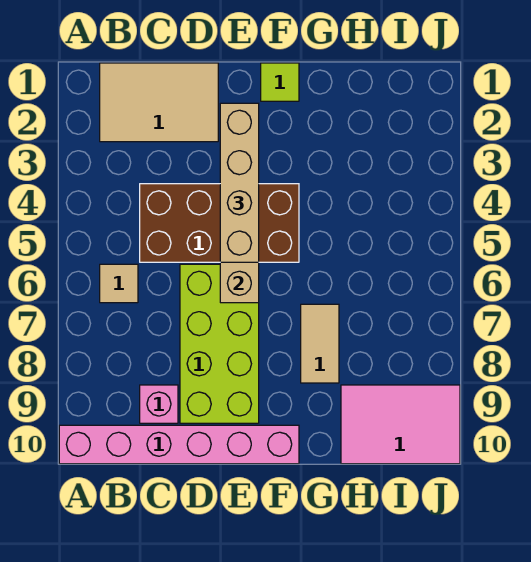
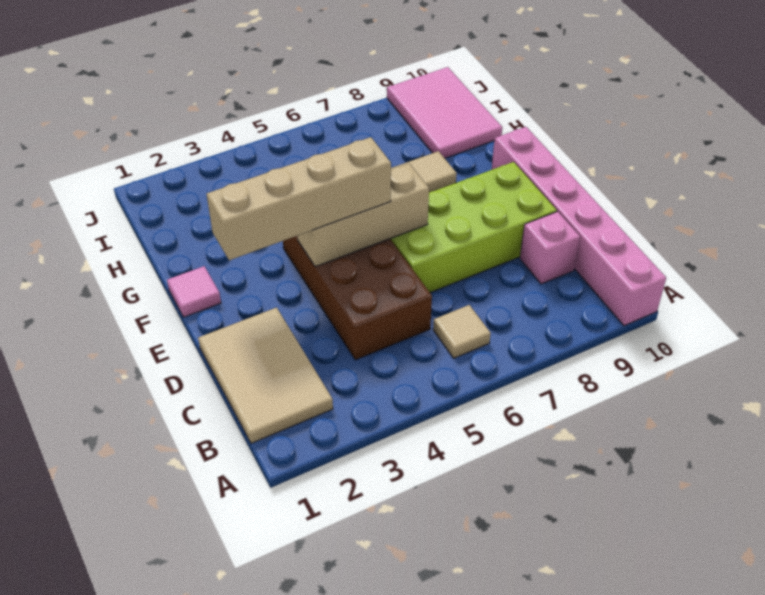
lime tile F1 level 1 -> pink tile F1 level 1

